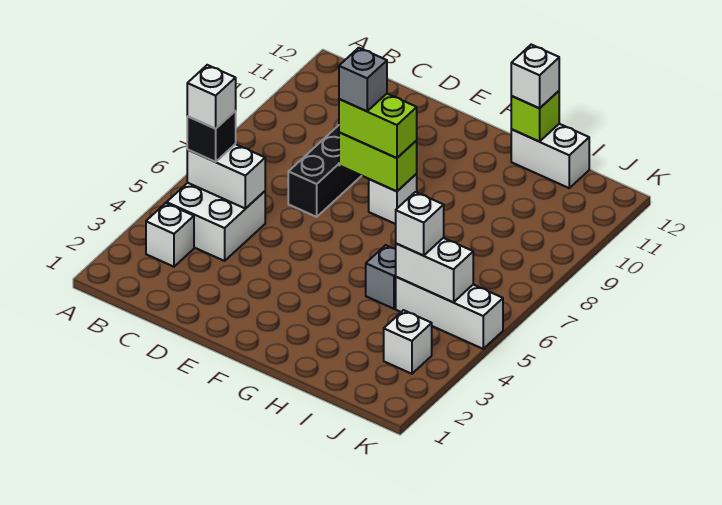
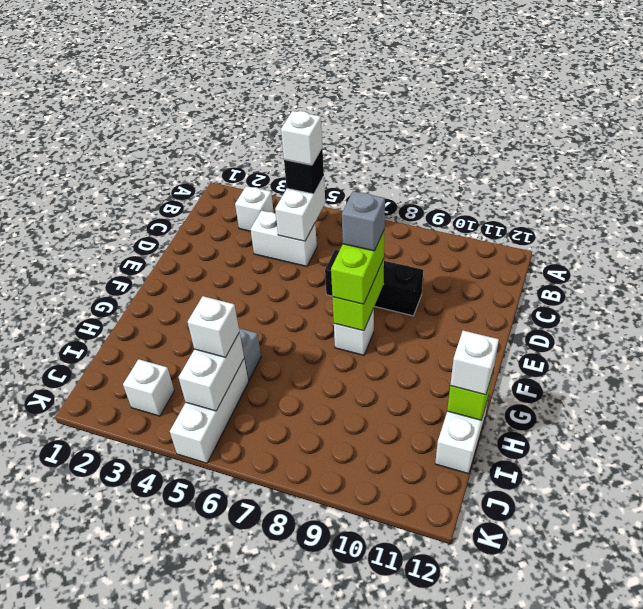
white brick B4:C5 level 1 -> white brick C4:C5 level 1

